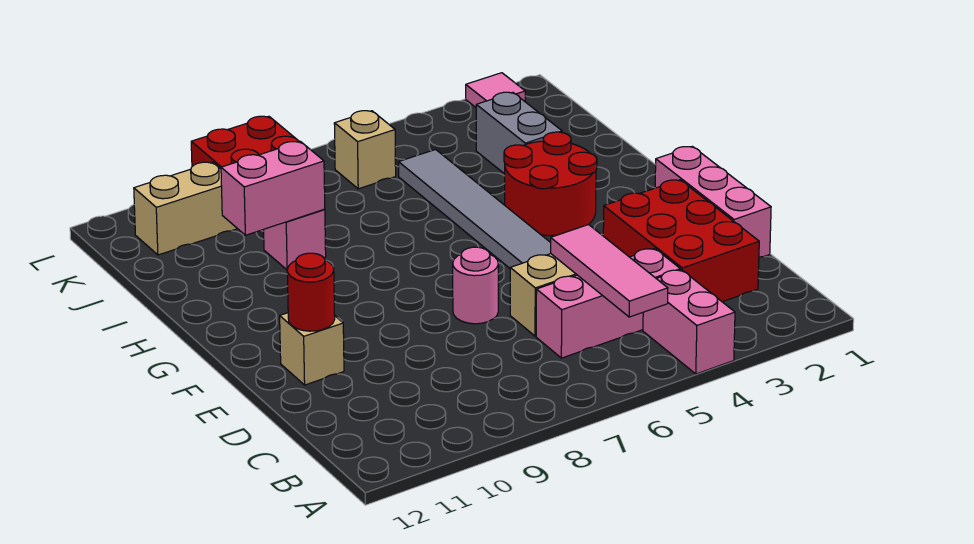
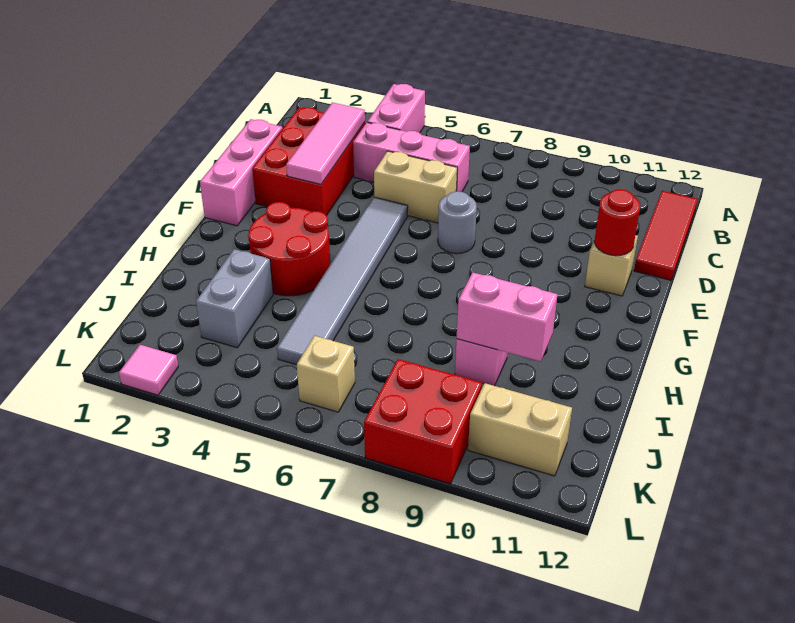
pink tile B5:D5 level 2 -> pink tile C3:E3 level 2
none -> red tile B12:D12 level 1
pink round brick E7 level 1 -> grey round brick E7 level 1

